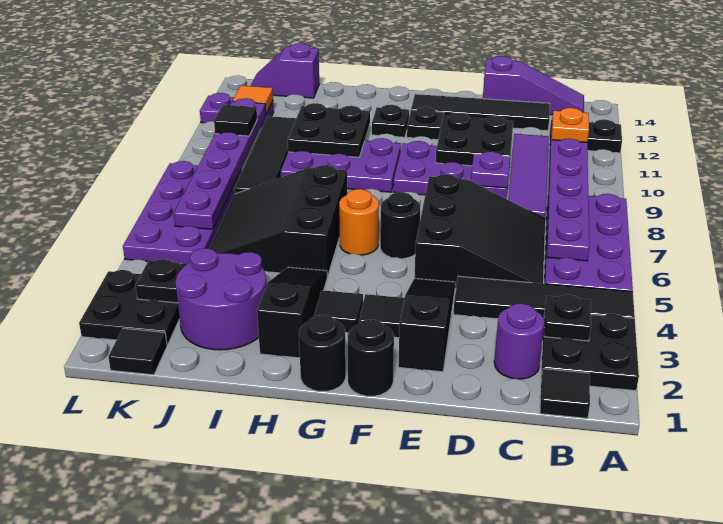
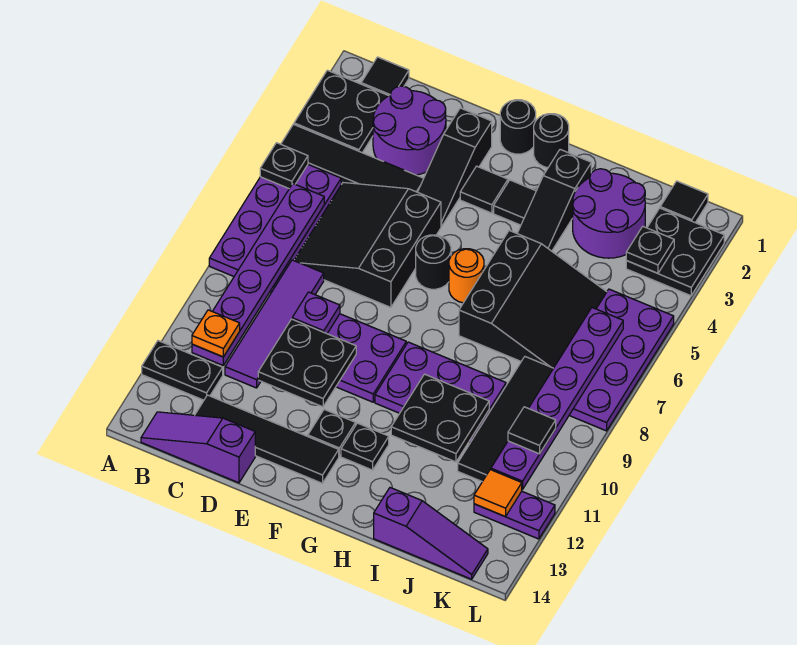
black plate B3 level 2 -> black plate A5 level 2
purple round brick C2 level 1 -> purple round brick C2:D3 level 1
purple slope J14:K14 level 1 top J -> purple slope I14:K14 level 1 top I

